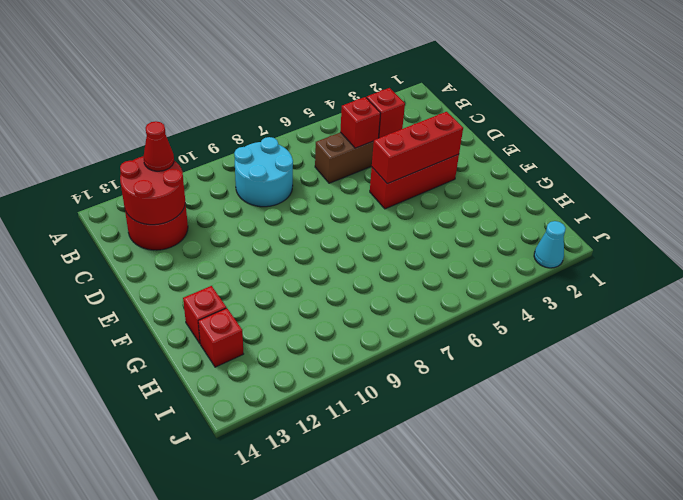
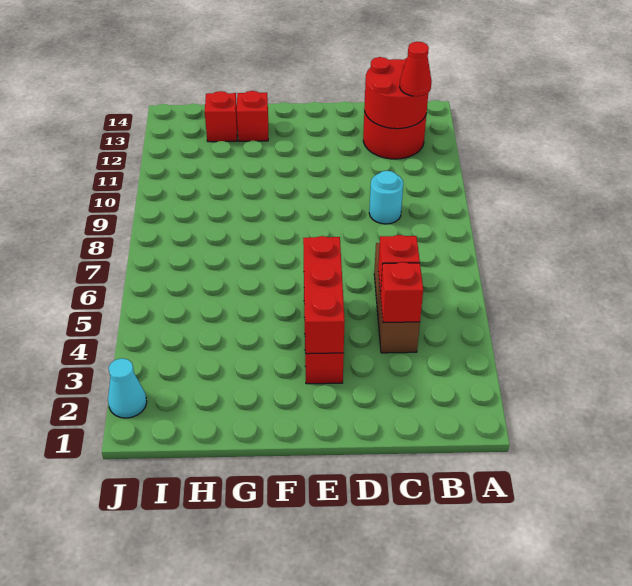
cyan round brick B8:C9 level 1 -> cyan round brick C9 level 1

